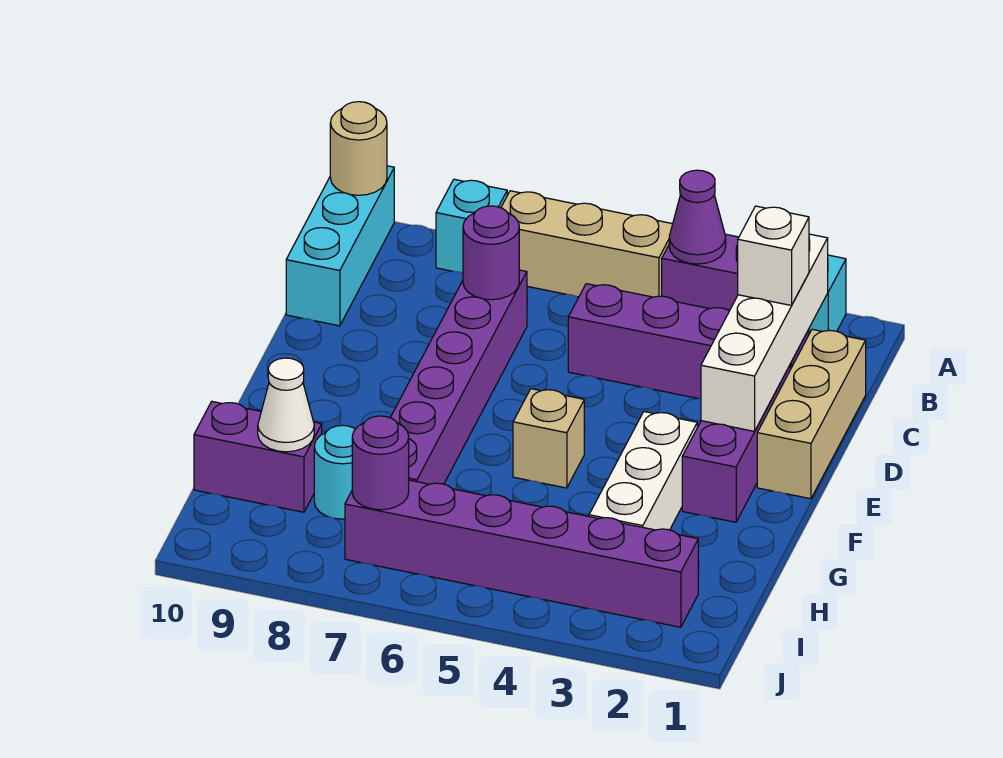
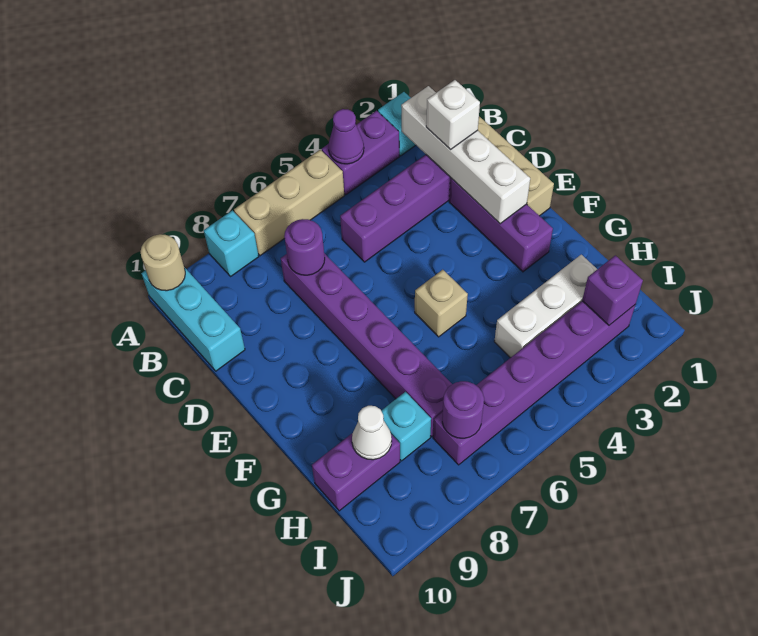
white brick F3:H3 level 1 -> white brick H2:H4 level 1
cyan round brick H8 level 1 -> cyan brick H8 level 1
none -> purple brick I2 level 2

